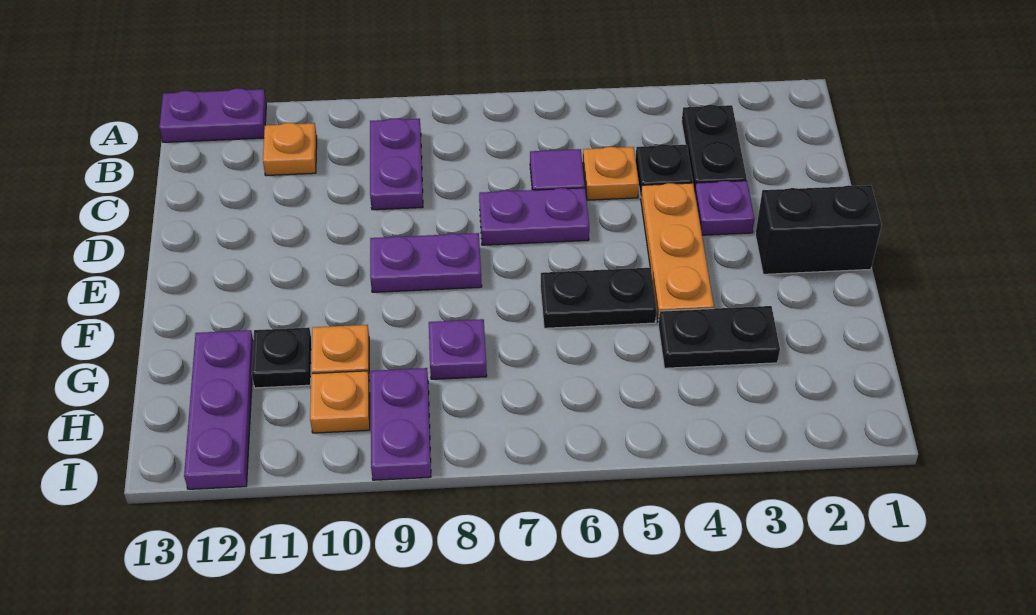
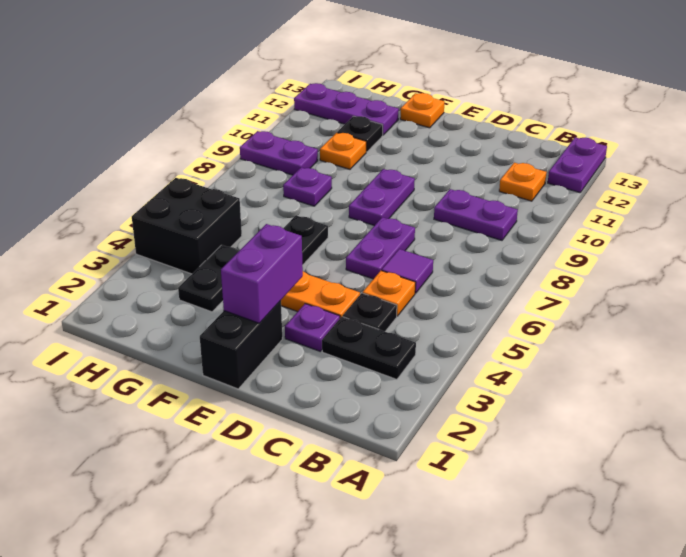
none -> purple brick E2:E3 level 2
none -> black brick H4:I5 level 1
orange plate H10 level 1 -> orange plate F13 level 1

